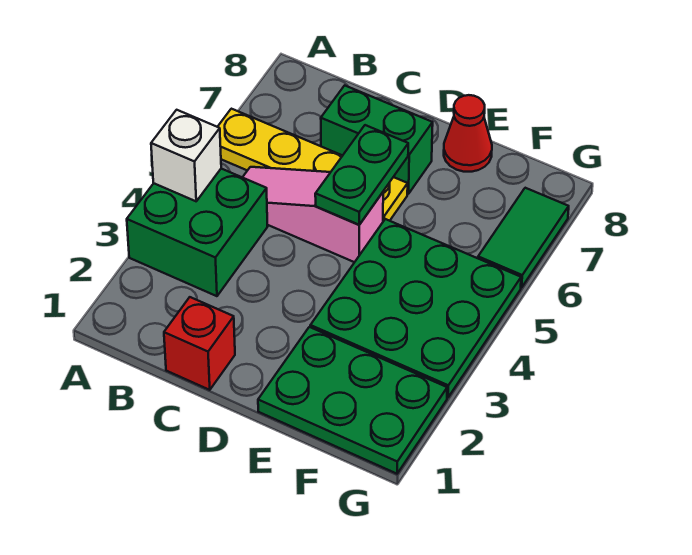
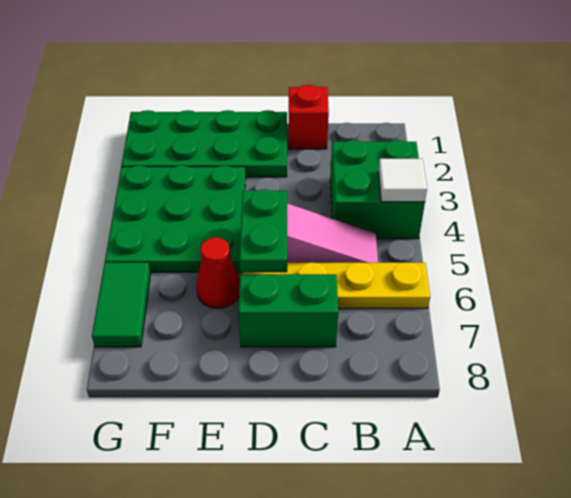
white brick A4 level 2 -> white tile A4 level 2
green plate E1:G2 level 1 -> green plate D1:G2 level 1
red cone E8 level 1 -> red cone E6 level 1

